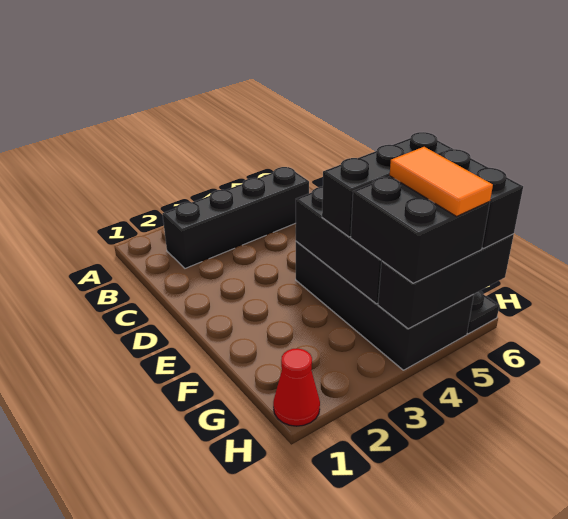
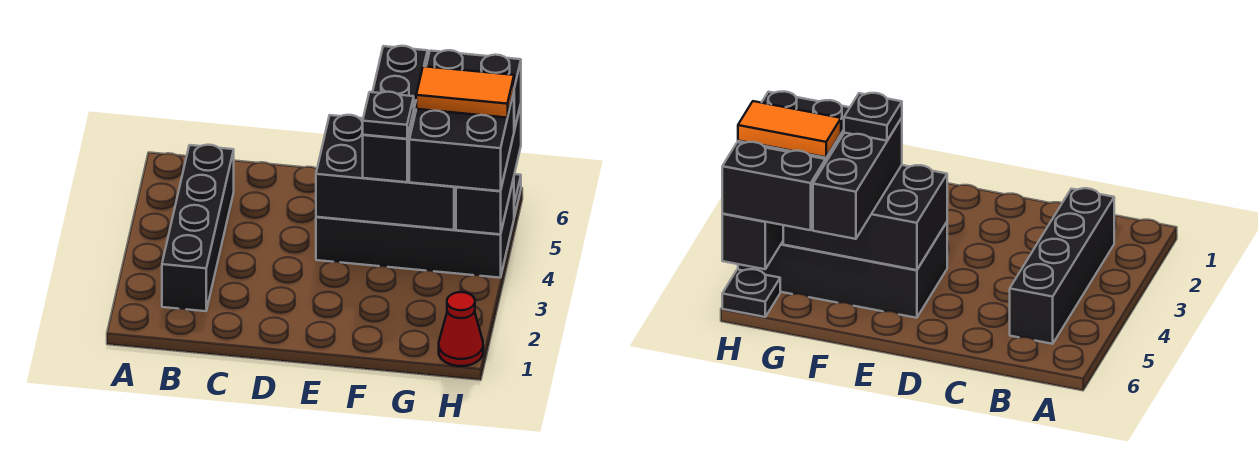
none -> black plate F4 level 4

